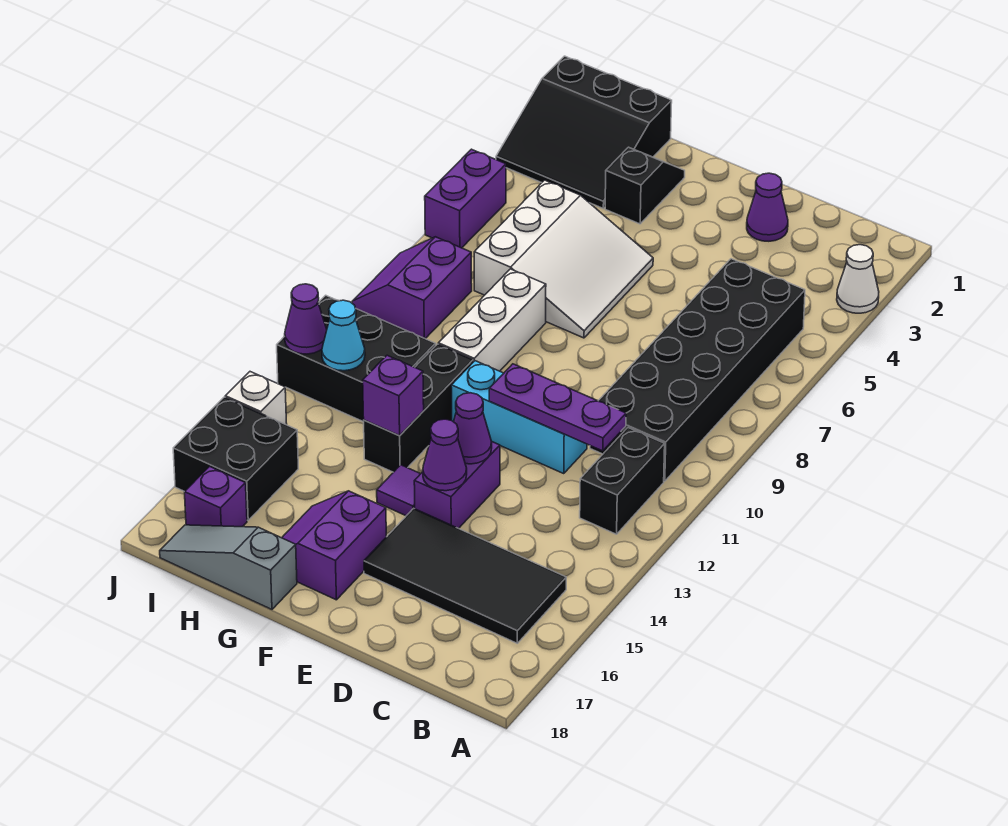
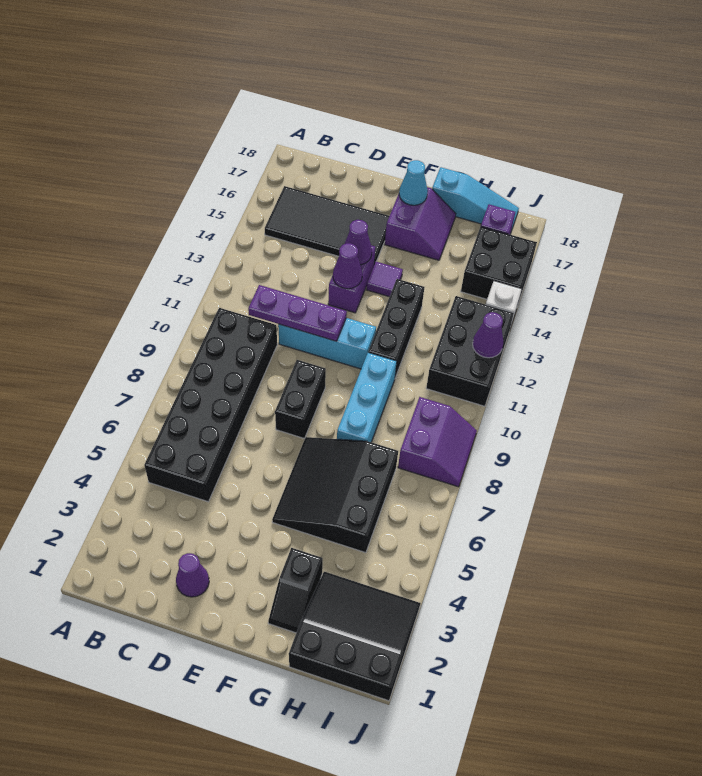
white cone A3 level 1 -> none
black brick B11:B12 level 1 -> black brick E8:E9 level 1
white slope F5:H7 level 1 top H -> black slope F5:H7 level 1 top H
white brick G8:G10 level 1 -> cyan brick G8:G10 level 1
purple brick G13 level 2 -> none
grey slope G18:I18 level 1 top G -> cyan slope G18:I18 level 1 top G
black brick H11:J12 level 1 -> black brick I11:J13 level 1
cyan cone I12 level 2 -> cyan cone F17 level 2
purple brick J5:J6 level 1 -> none

